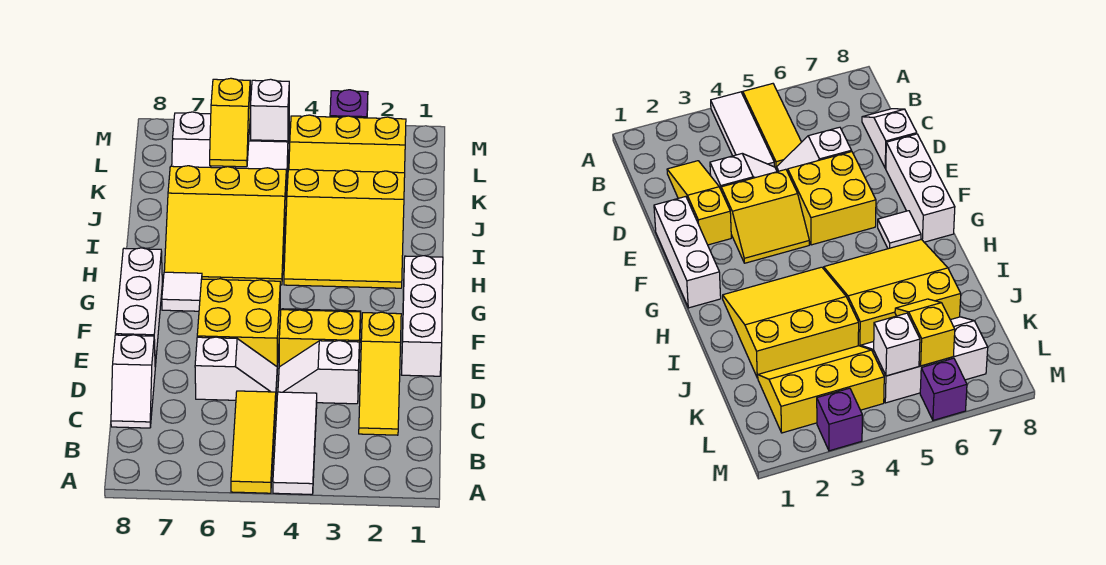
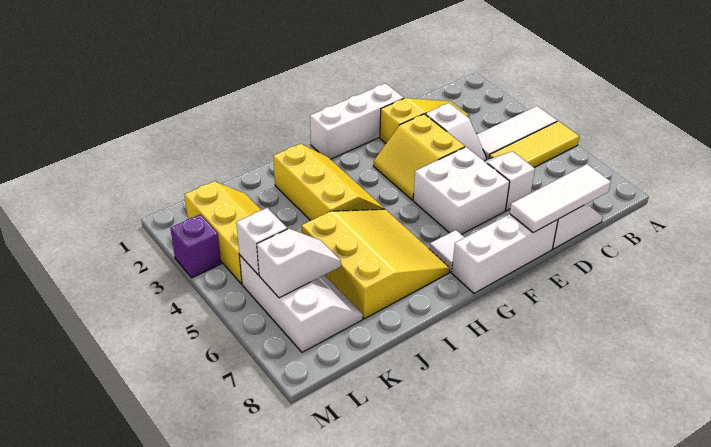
none -> white tile C8:E8 level 2
yellow brick E5:F6 level 1 -> white brick E5:F6 level 1
yellow slope H2:J4 level 1 top J -> yellow slope H2:I4 level 1 top I
yellow slope K6:L6 level 2 top L -> white slope K6:L6 level 2 top L
purple brick M6 level 1 -> none

